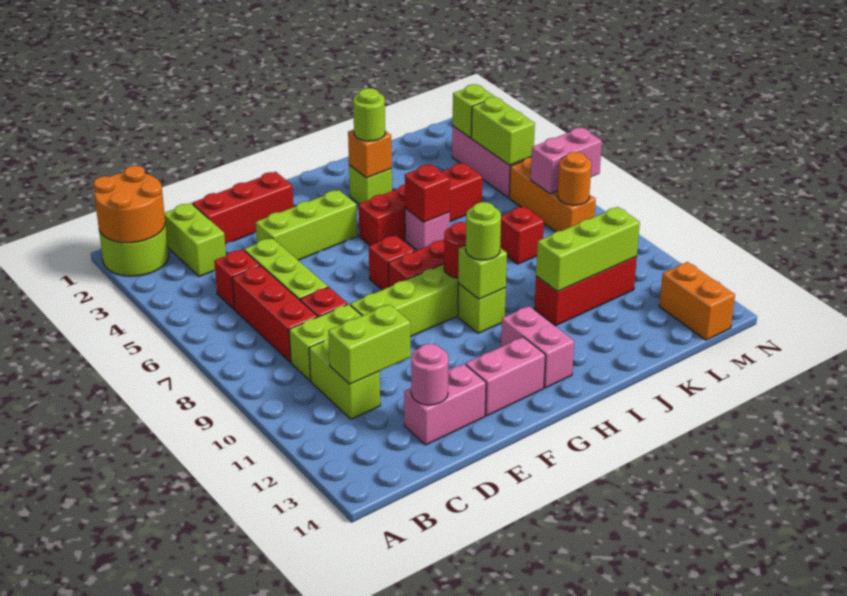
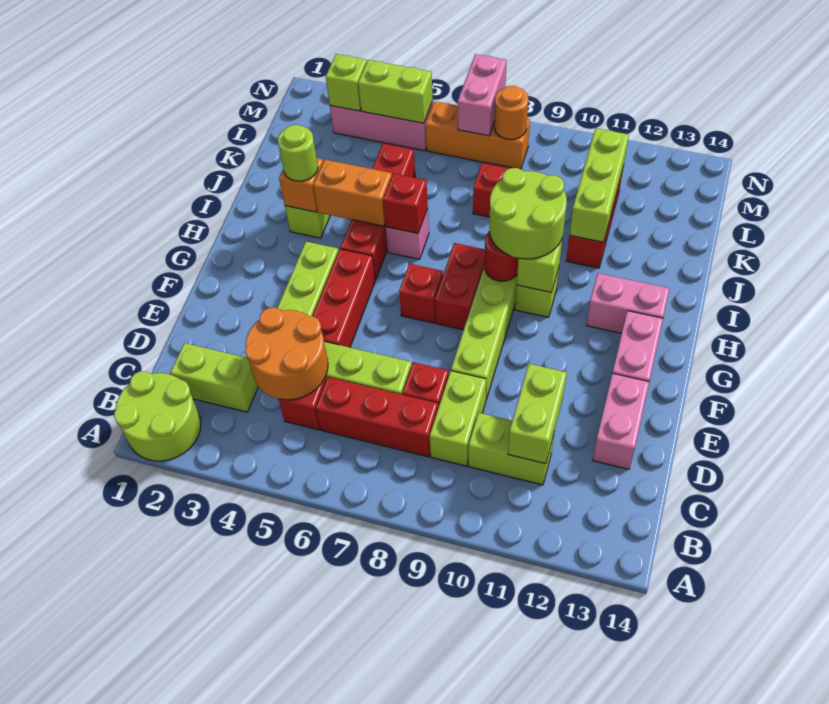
orange round brick A1:B2 level 2 -> orange round brick C4:D5 level 2
red brick D2:F2 level 1 -> red brick E5:G5 level 1
pink round brick D13 level 2 -> none
lime round brick H10 level 3 -> lime round brick H9:I10 level 3
orange brick M13:M14 level 1 -> orange brick I4:I5 level 2

